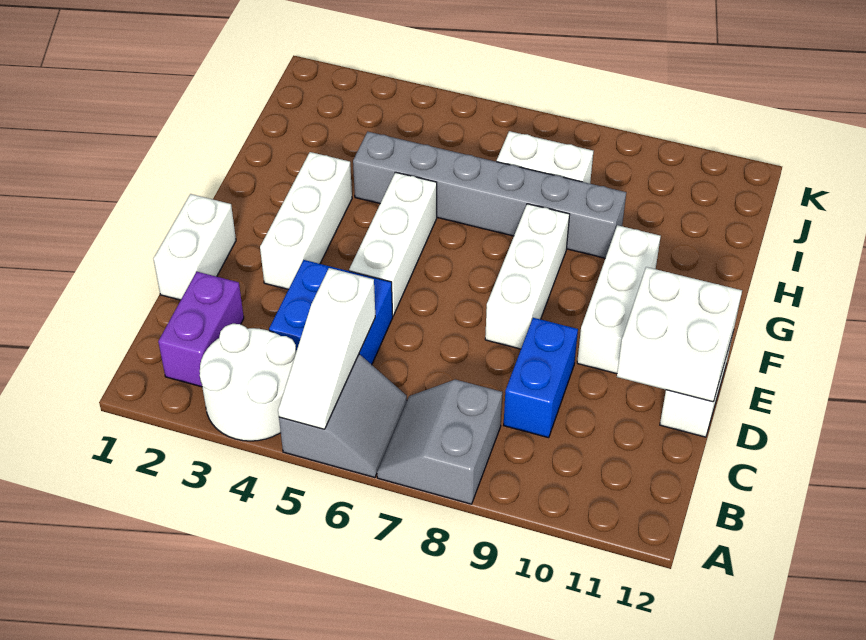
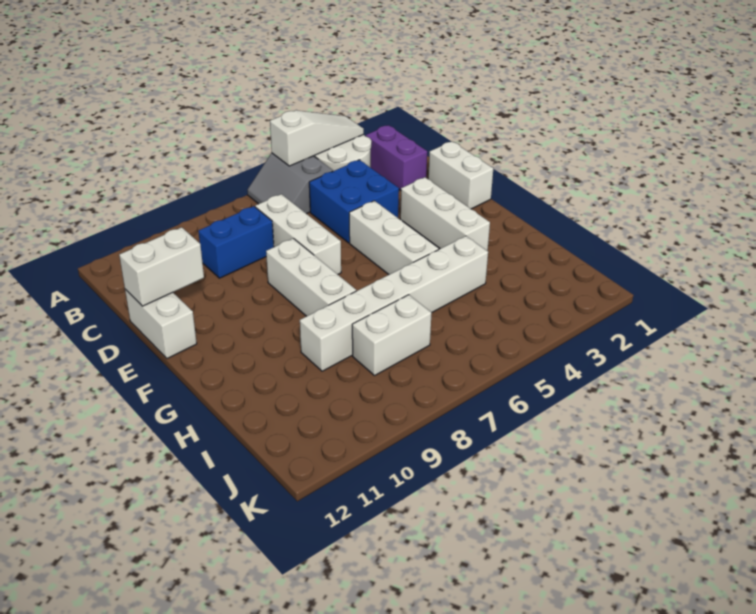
white slope A5:C5 level 2 top C -> white slope A3:A5 level 2 top 5
grey slope A7:B8 level 1 top 8 -> none
blue brick C9:D9 level 1 -> blue brick C8:C9 level 1
white brick D11:E12 level 2 -> white brick D11:D12 level 2
white brick E10:G10 level 1 -> white brick C7:E7 level 1
grey brick H4:H9 level 1 -> white brick H4:H9 level 1

